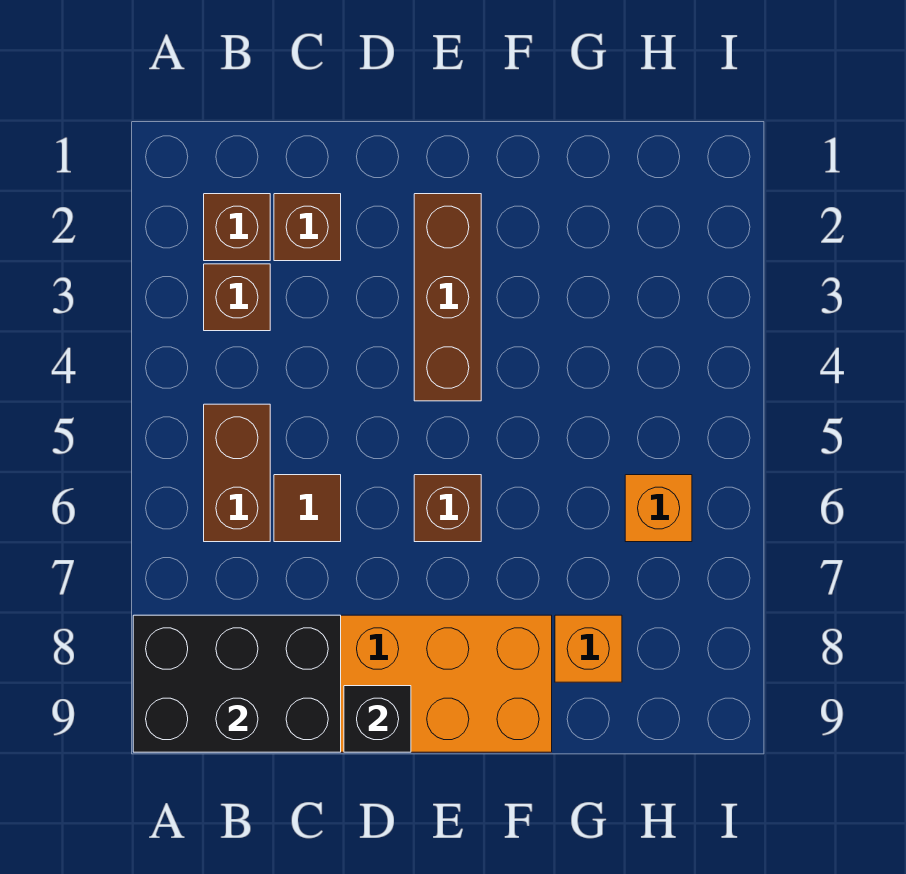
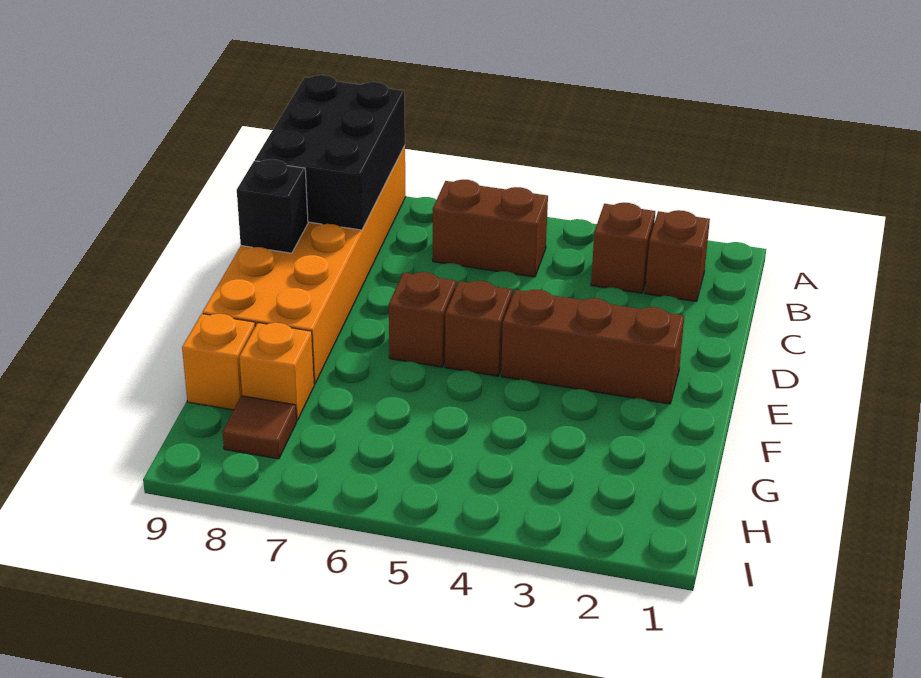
brown brick C2 level 1 -> brown brick E5 level 1
brown tile C6 level 1 -> brown tile H8 level 1
orange brick H6 level 1 -> orange brick G9 level 1

